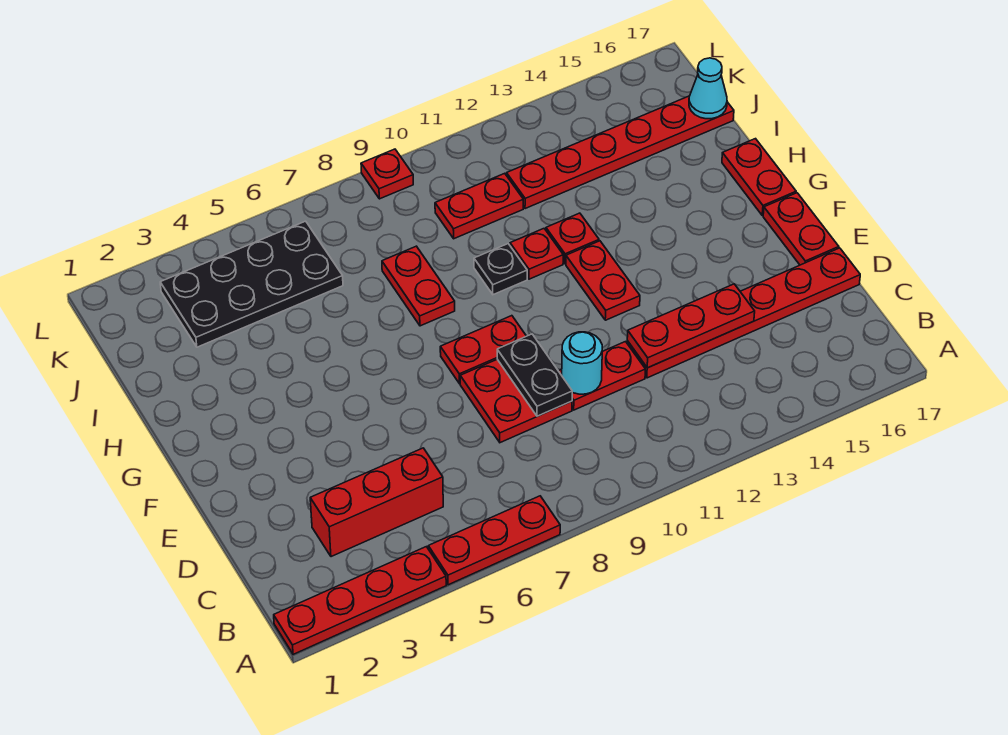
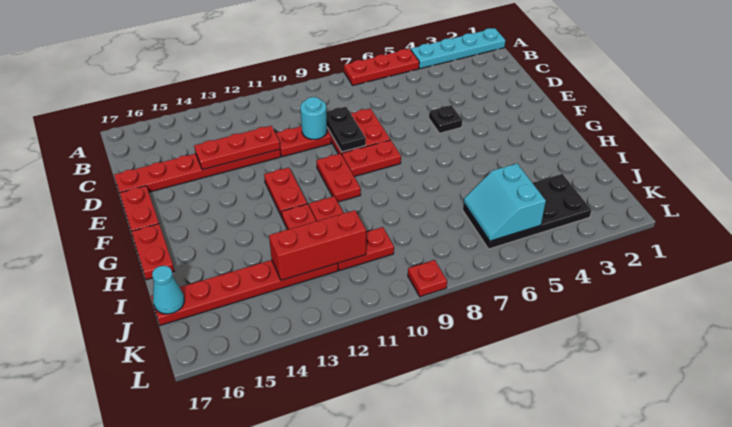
red plate A1:A4 level 1 -> cyan plate A1:A4 level 1
red brick C3:C5 level 1 -> red brick J11:J13 level 2
red plate H8:I8 level 1 -> red plate F10:G10 level 1
black plate H10 level 1 -> black plate E5 level 1
none -> cyan slope J5:K6 level 2 top 5

